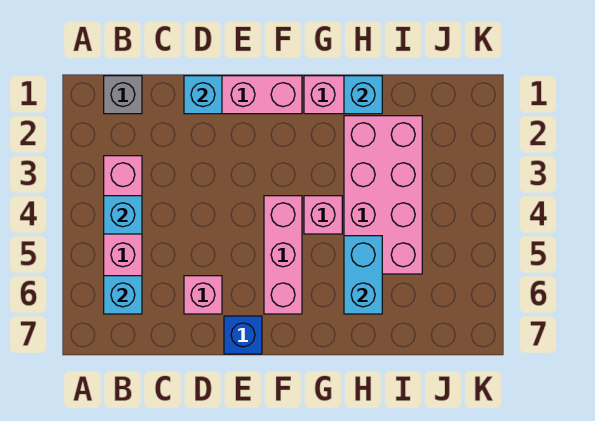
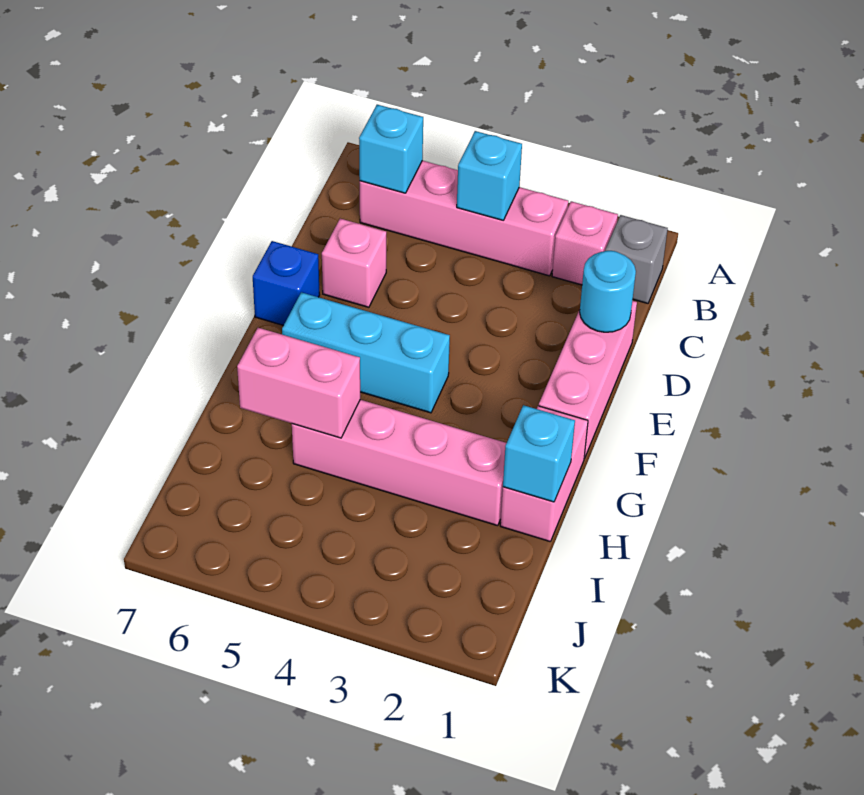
cyan brick D1 level 2 -> cyan round brick D1 level 2
pink brick F4:F6 level 1 -> cyan brick F4:F6 level 1
pink brick G4 level 1 -> pink brick B2 level 1
pink brick H2:I5 level 1 -> pink brick H2:H5 level 1
cyan brick H5:H6 level 2 -> pink brick H5:H6 level 2

